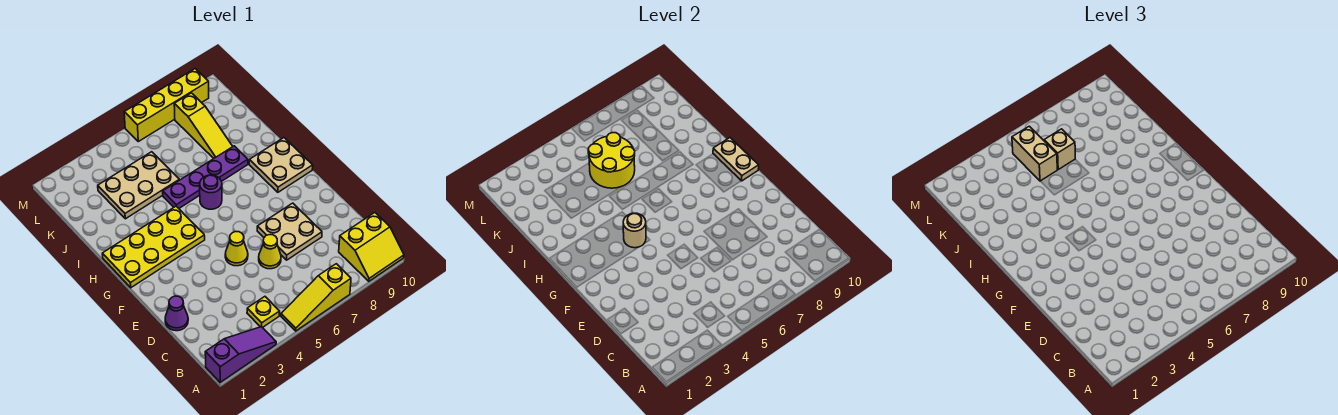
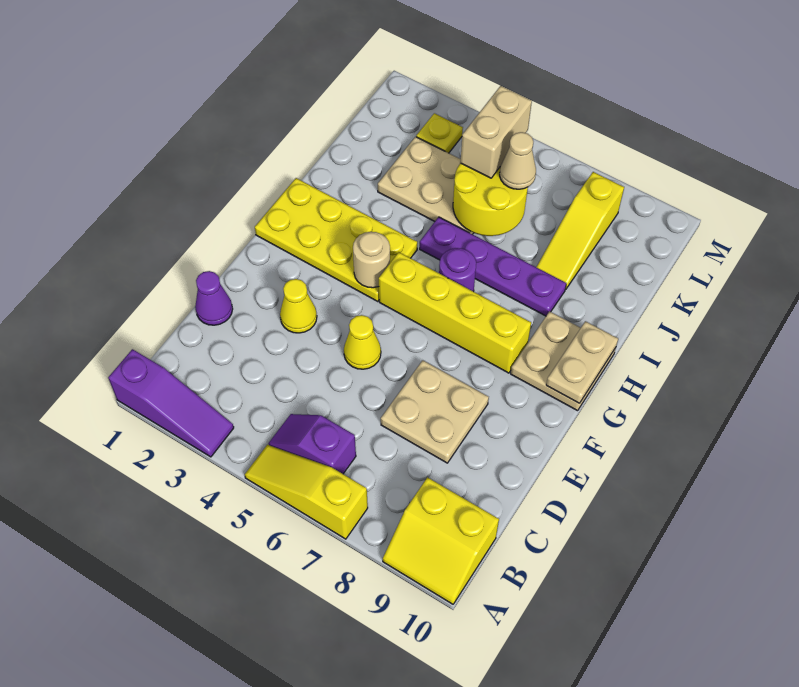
yellow plate B4 level 1 -> yellow plate L3 level 1
none -> purple slope B5:B6 level 1 top 6
yellow cone D6 level 1 -> yellow cone E3 level 1
tan brick K6 level 3 -> tan cone K6 level 3
yellow brick M6:M9 level 1 -> yellow brick G5:G8 level 1

